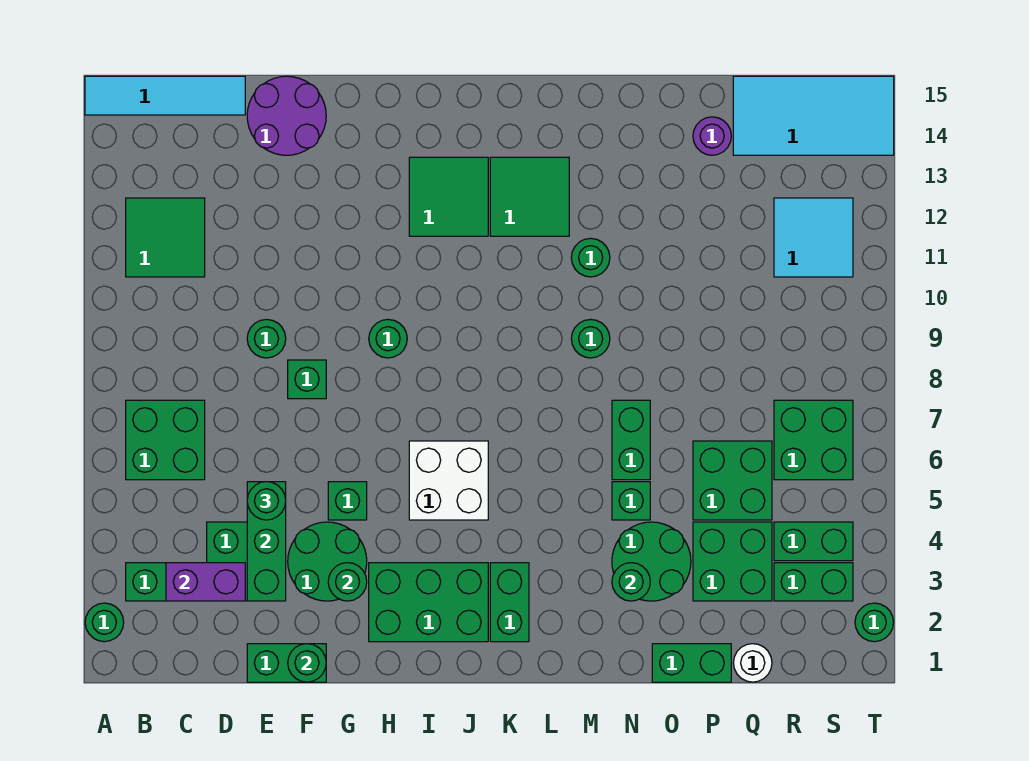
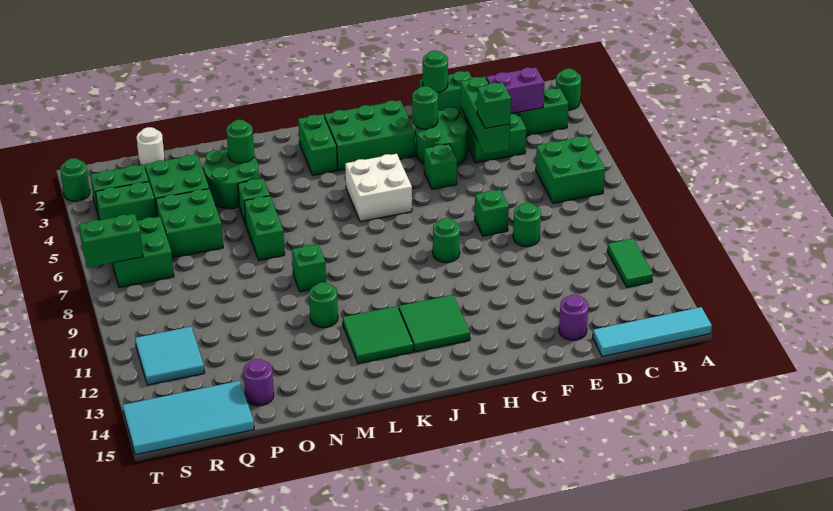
green tile B11:C12 level 1 -> green tile B11:B12 level 1
green round brick E5 level 3 -> green brick E5 level 3
purple round brick E14:F15 level 1 -> purple round brick E14 level 1
green round brick M9 level 1 -> green brick M9 level 1
green brick O1:P1 level 1 -> green brick S7:T7 level 2

